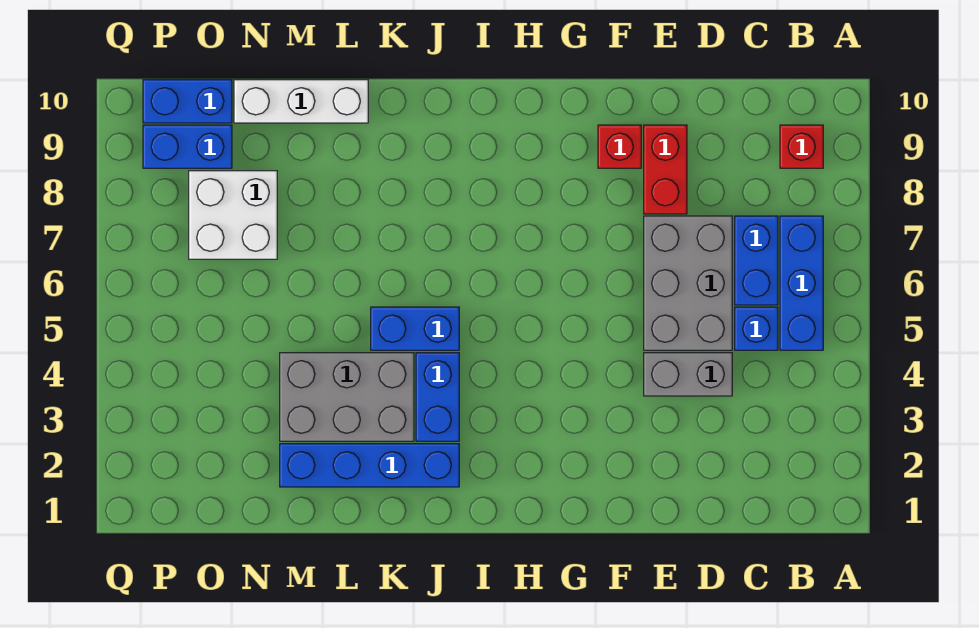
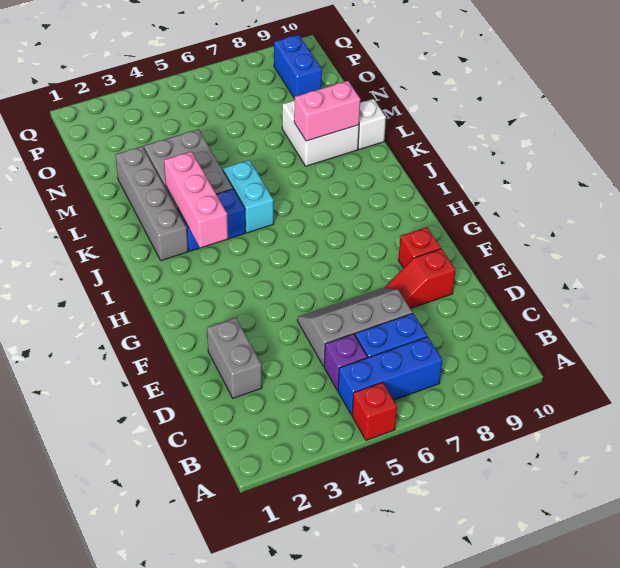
red brick B9 level 1 -> red brick A5 level 1
blue brick C5 level 1 -> purple brick C5 level 1
grey brick D4:E4 level 1 -> grey brick D2:E2 level 1
grey brick D5:E7 level 1 -> grey slope D5:E7 level 1 top D
red brick E8:E9 level 1 -> red slope E8:E9 level 1 top 9
none -> pink brick I3:K3 level 2
blue brick J2:M2 level 1 -> grey brick J2:M2 level 1
blue brick J5:K5 level 1 -> cyan brick J5:K5 level 1
none -> pink brick L8:L9 level 2
white brick L10:N10 level 1 -> white brick L10 level 1
white brick N7:O8 level 1 -> white brick L8:M9 level 1
blue brick O10:P10 level 1 -> none

